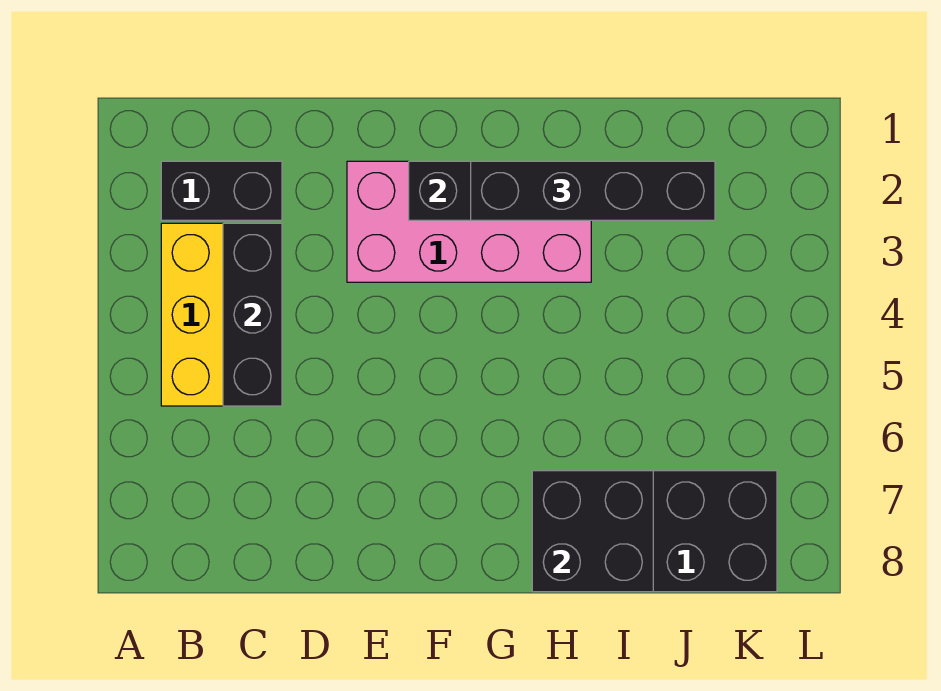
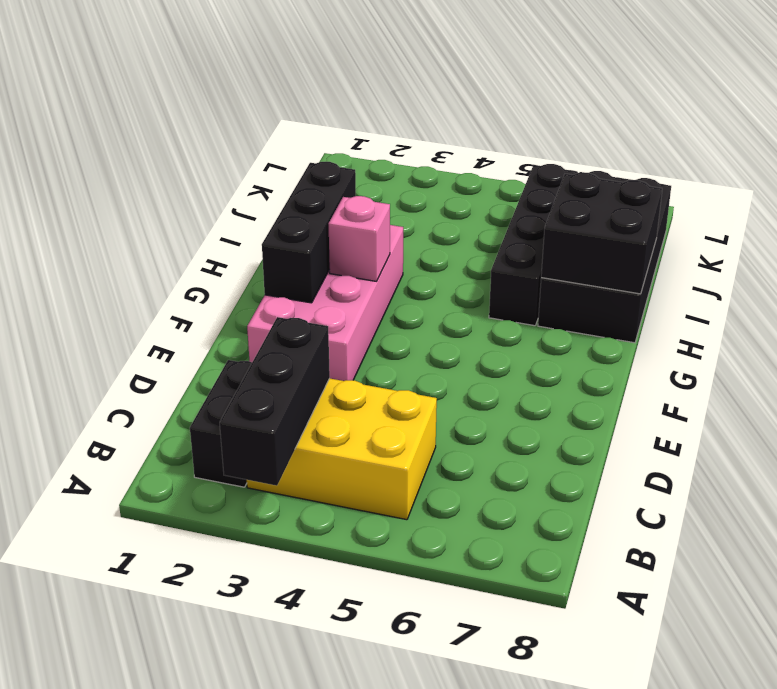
black brick C3:C5 level 2 -> black brick A3:C3 level 2
black brick G2:J2 level 3 -> black brick H6:K6 level 1
none -> pink brick G3 level 2

